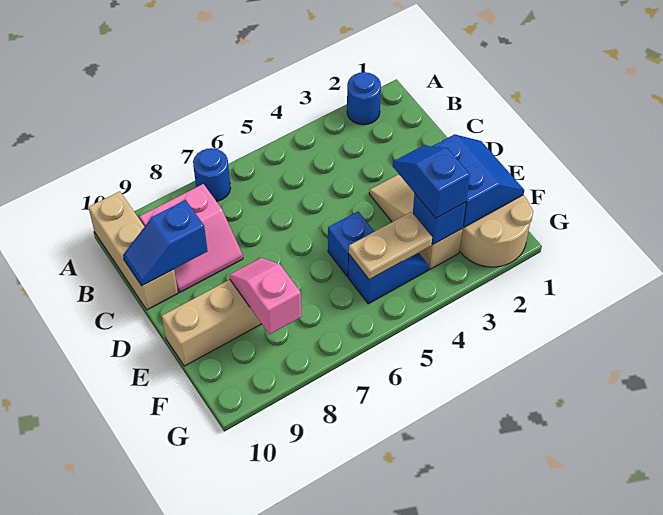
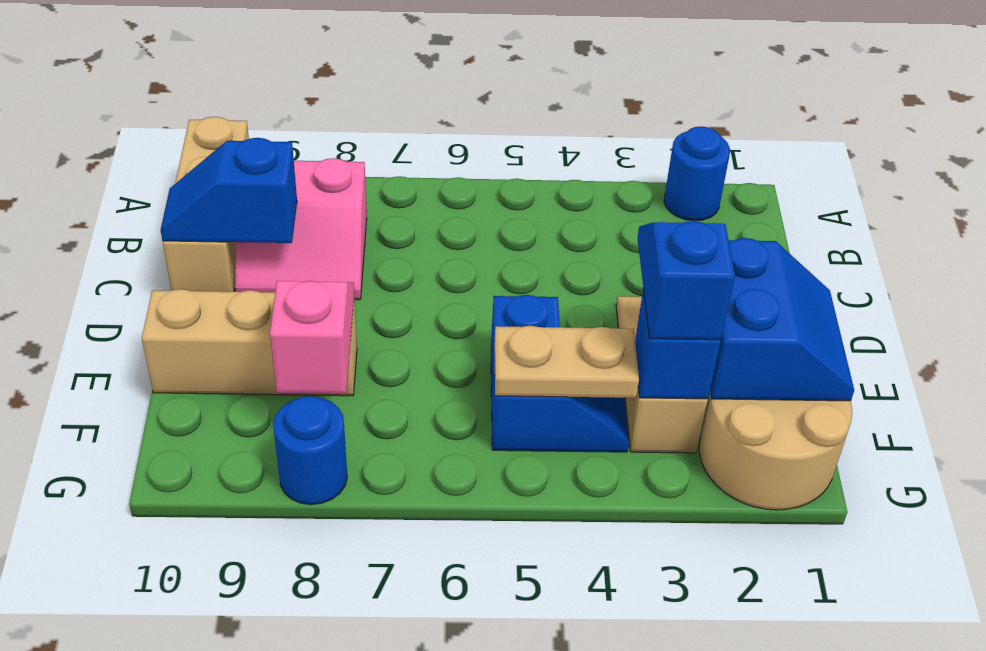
blue round brick A7 level 1 -> blue round brick G8 level 1

